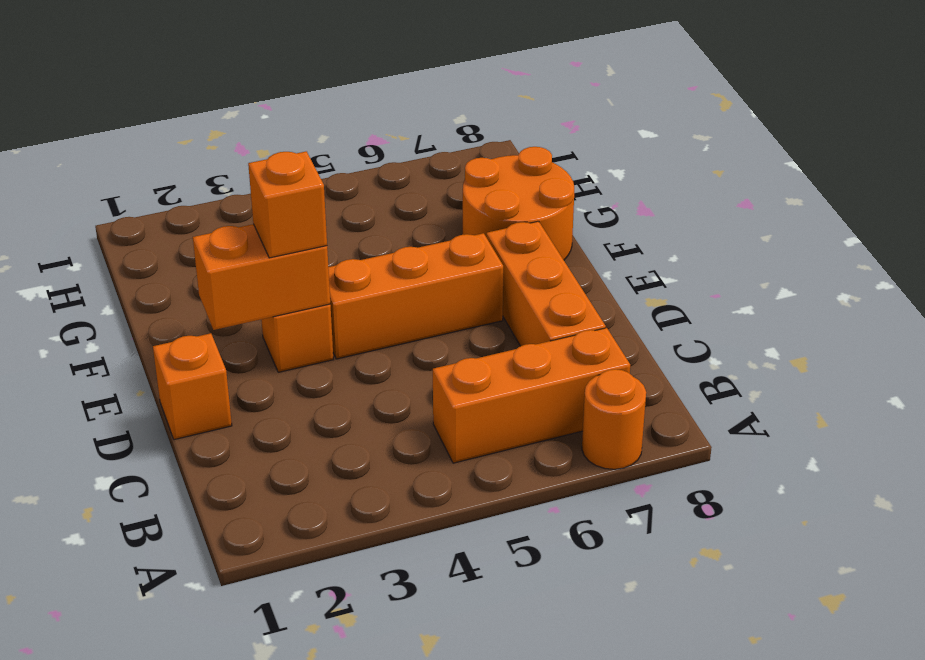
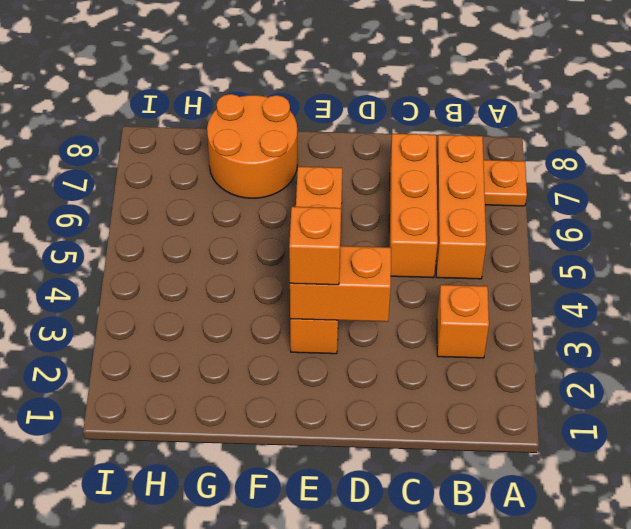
orange round brick A7 level 1 -> orange plate A7 level 1
orange brick C7:E7 level 1 -> orange brick C5:C7 level 1
orange brick D1 level 1 -> orange brick B3 level 1
orange brick E2:E3 level 2 -> orange brick D3:E3 level 2

